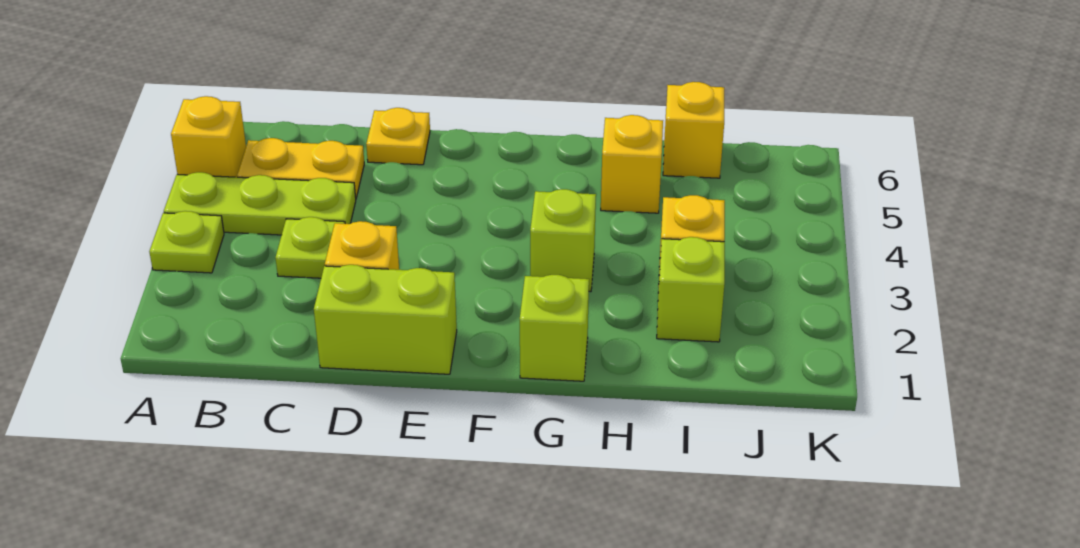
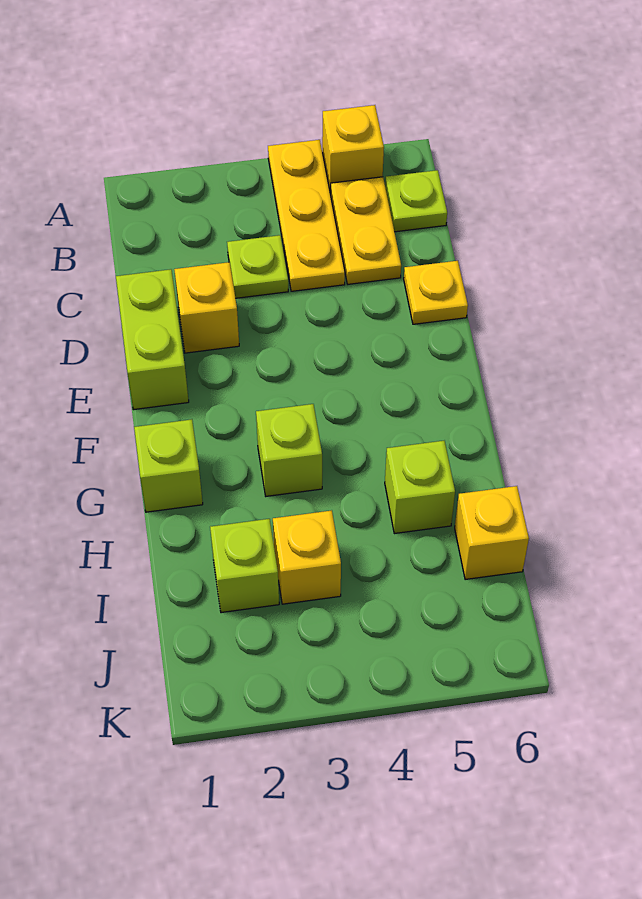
lime plate A3 level 1 -> lime plate B6 level 1
lime plate A4:C4 level 1 -> yellow plate A4:C4 level 1
yellow brick H5 level 1 -> lime brick H5 level 1

